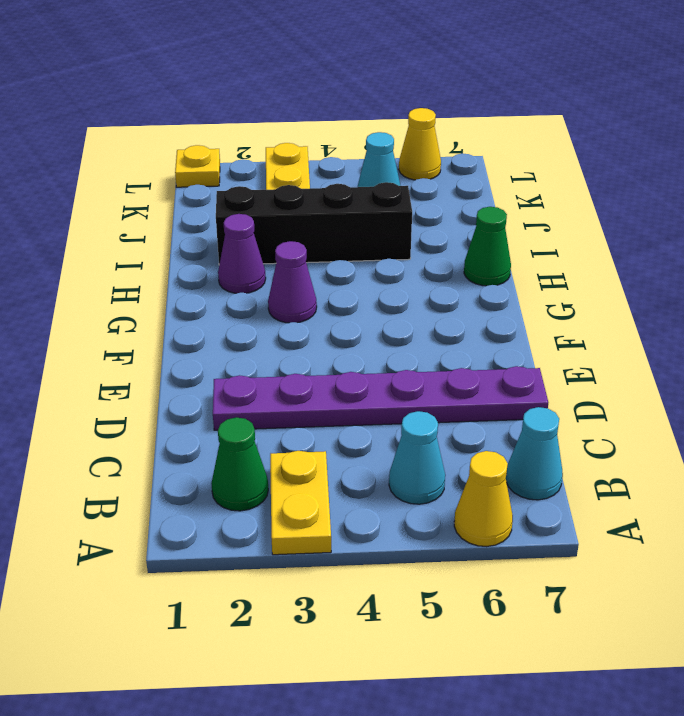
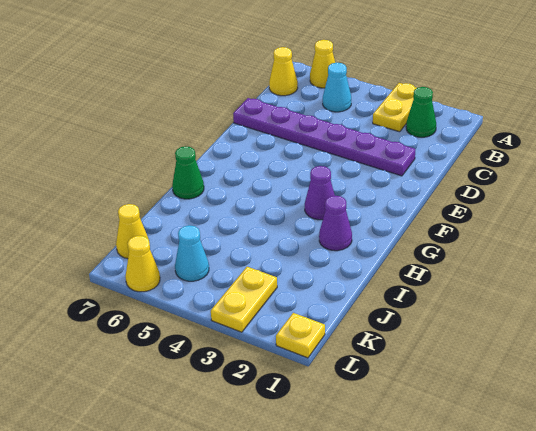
cyan cone B7 level 1 -> yellow cone B7 level 1
black brick I2:I5 level 1 -> none
none -> yellow cone K7 level 1

